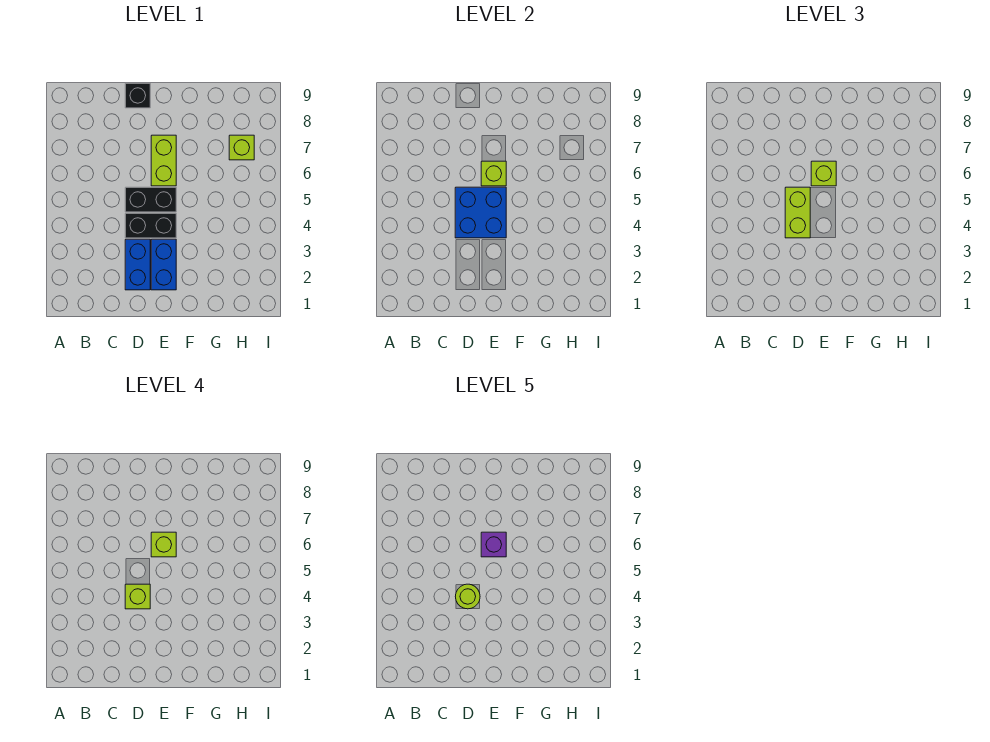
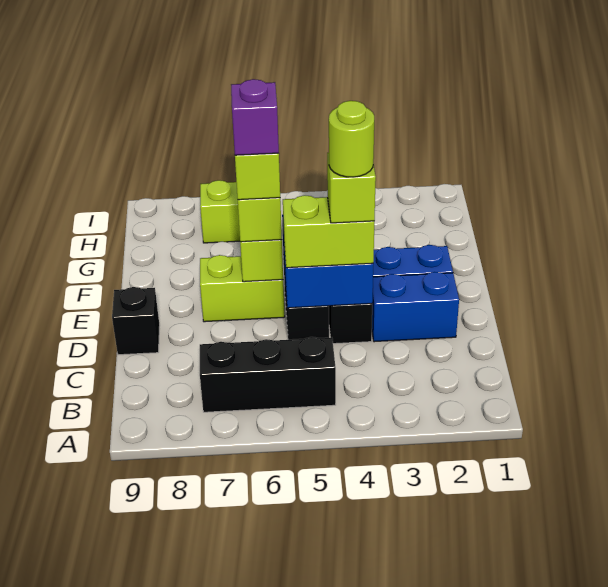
none -> black brick B5:B7 level 1

